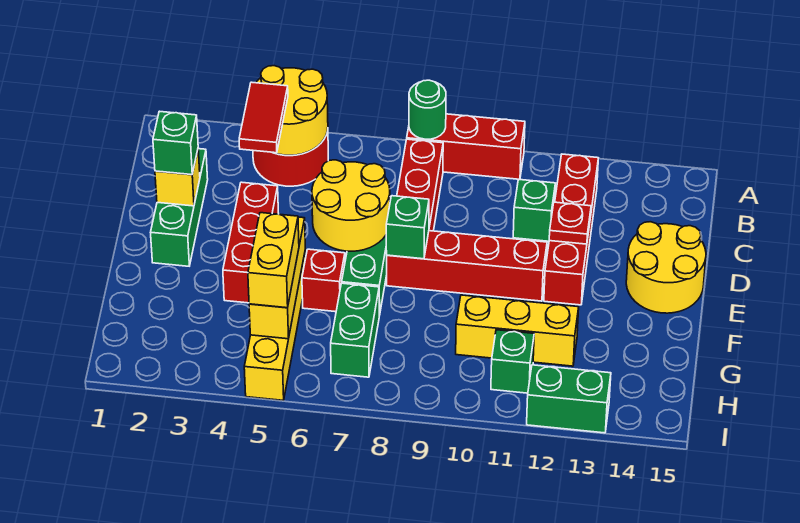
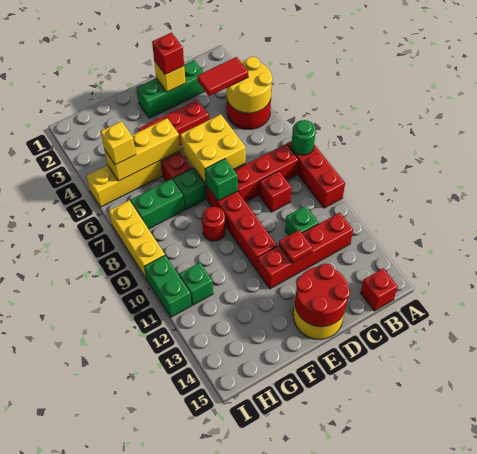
none -> red brick B15 level 1
none -> red brick C9 level 1
green brick D2 level 3 -> red brick D2 level 3
yellow round brick D6:E7 level 2 -> yellow brick D6:E7 level 2
none -> red round brick D14:E15 level 2
none -> red round brick F9 level 1
yellow brick G5:H5 level 3 -> yellow brick H5 level 3
yellow brick G10:G12 level 1 -> yellow brick I7:I9 level 1
green brick I12:I13 level 1 -> green brick I10:I11 level 1

